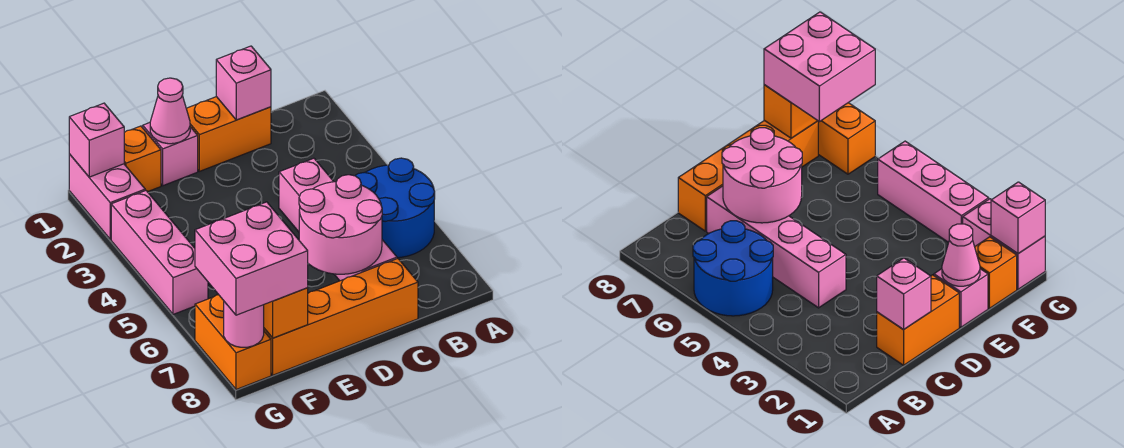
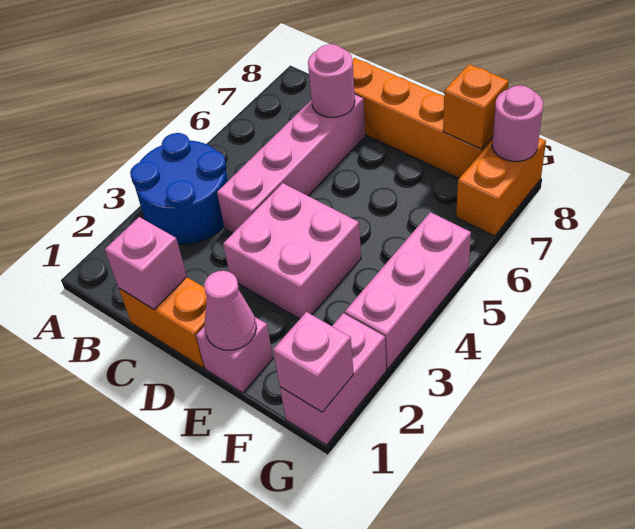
blue round brick A5:B6 level 1 -> blue round brick A3:B4 level 1
pink round brick C6:D7 level 2 -> pink round brick C7 level 2
orange brick F1 level 1 -> none
pink brick F7:G8 level 3 -> pink brick D3:E4 level 1

